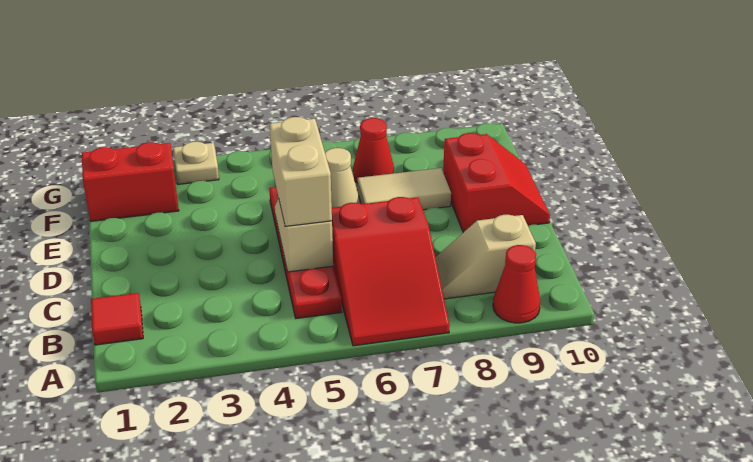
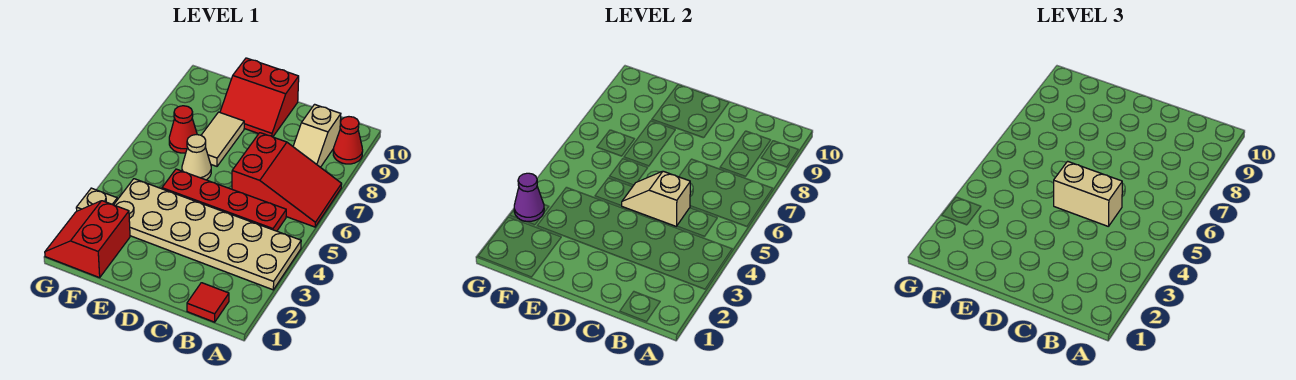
none -> tan plate A3:F4 level 1
red slope D9:E10 level 1 top 9 -> red slope D9:E10 level 1 top 10
none -> purple cone G3 level 2

